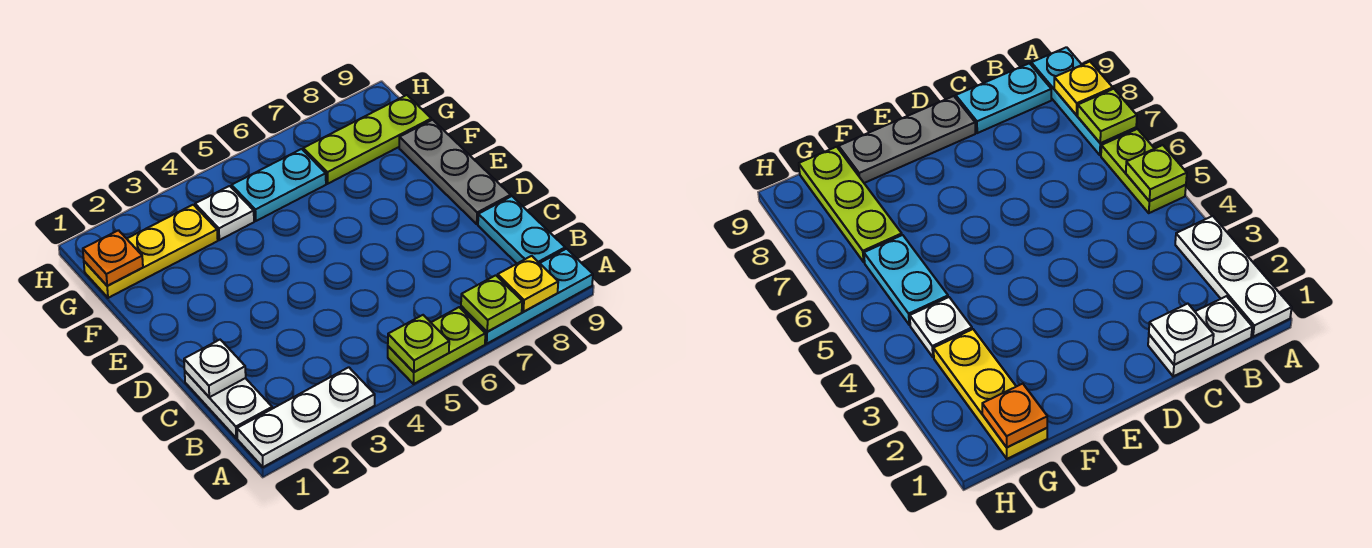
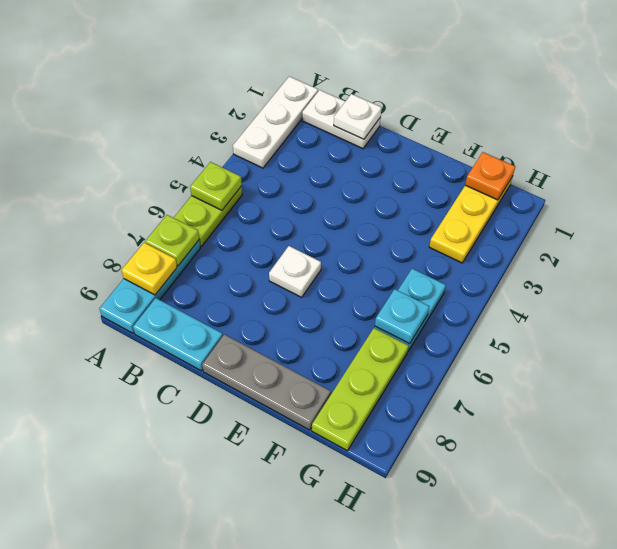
white plate G4 level 1 -> white plate D6 level 1
none -> cyan plate G6 level 2

